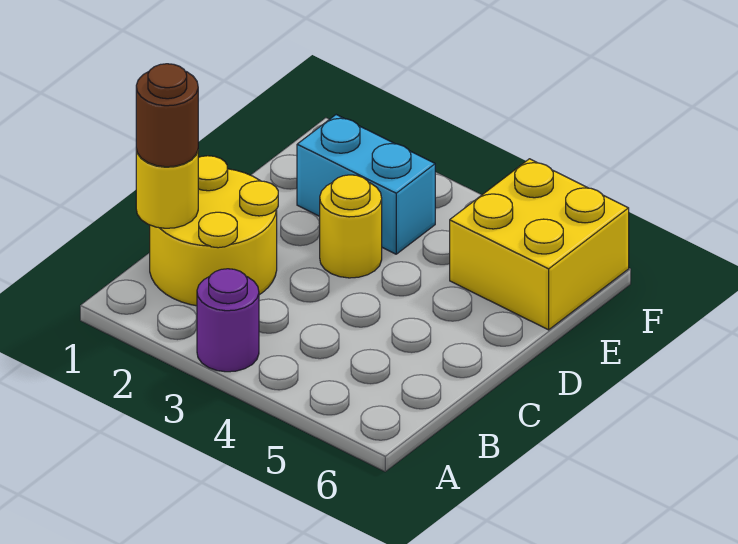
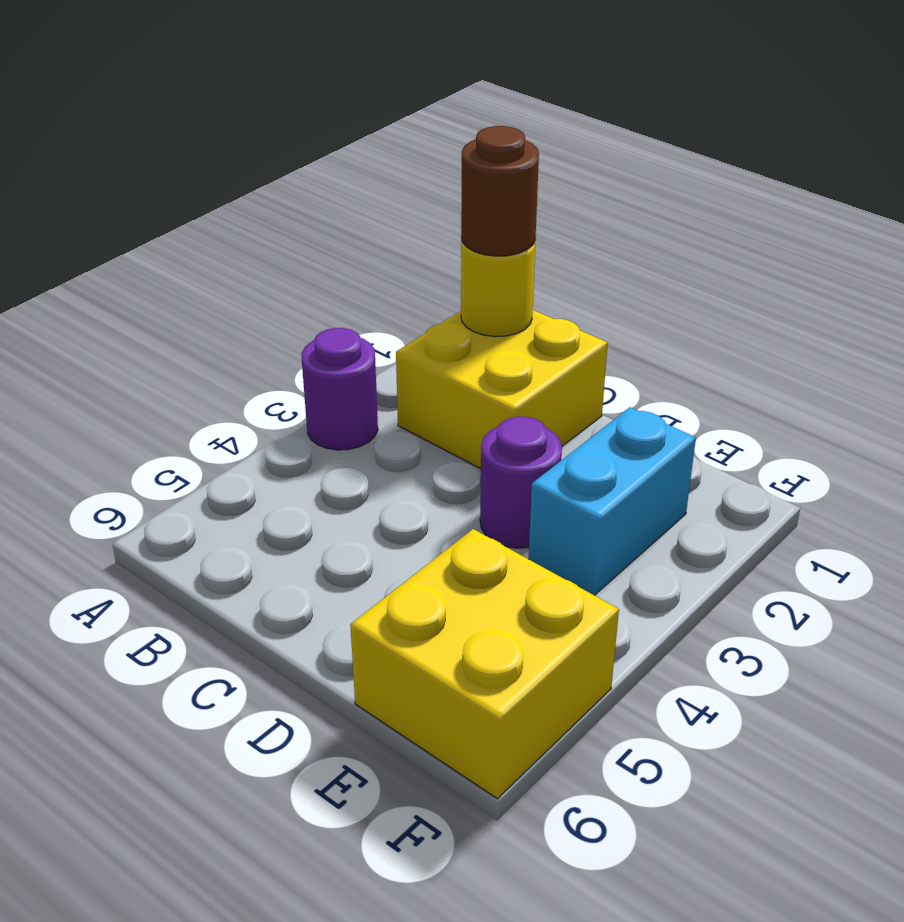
yellow round brick B1:C2 level 1 -> yellow brick B1:C2 level 1
yellow round brick D3 level 1 -> purple round brick D3 level 1

